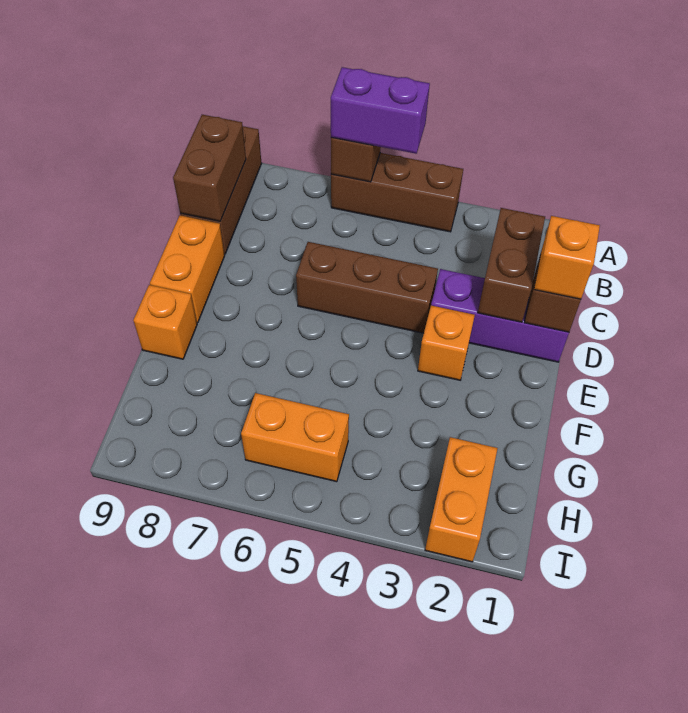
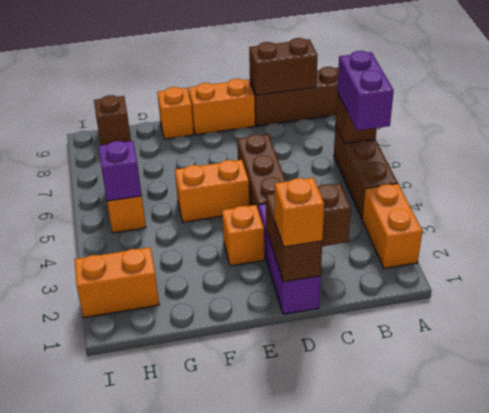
none -> orange brick A2:A3 level 1
none -> orange brick E5:F5 level 1
none -> purple brick H5 level 2
none -> brown brick H9 level 1

